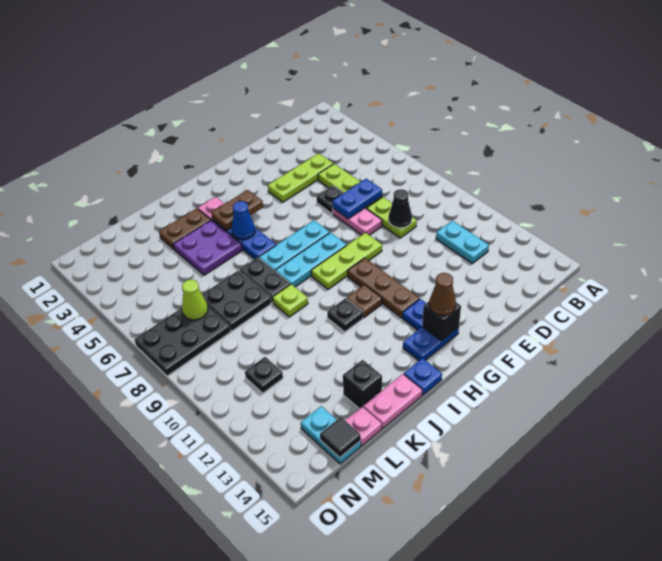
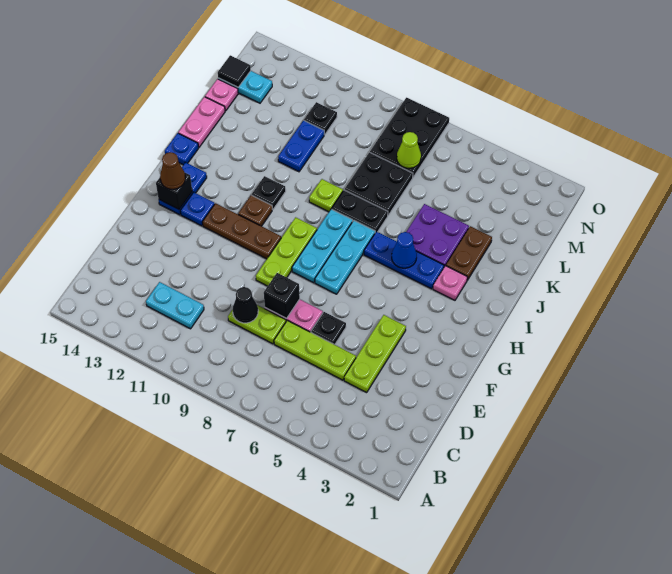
blue plate D7:E7 level 2 -> blue plate K11:L11 level 1
brown plate H4:I4 level 2 -> none
black brick K14 level 1 -> black brick E8 level 2

